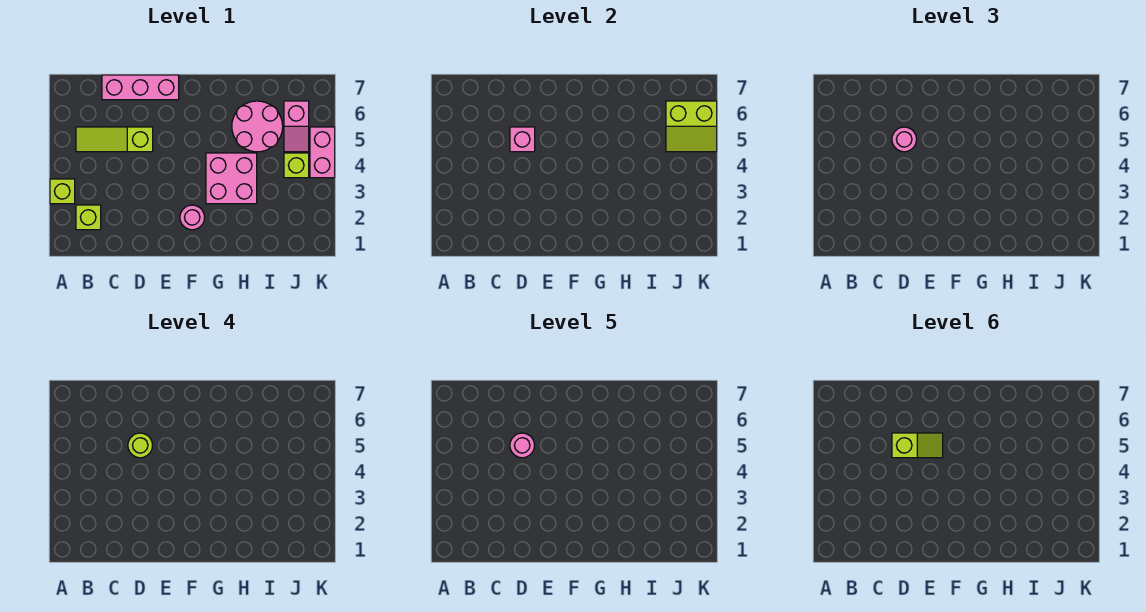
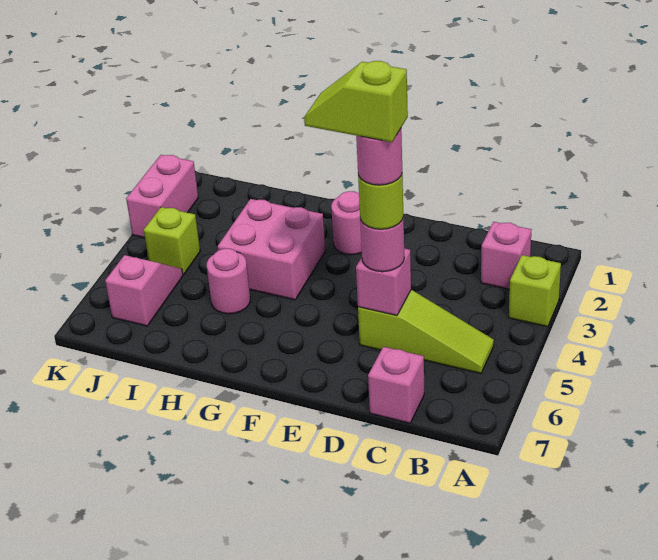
lime brick B2 level 1 -> pink brick B2 level 1
pink brick C7:E7 level 1 -> pink brick C7 level 1
pink round brick H5:I6 level 1 -> pink round brick H5 level 1
lime slope J5:K6 level 2 top 6 -> none
pink brick K4:K5 level 1 -> pink brick K2:K3 level 1

